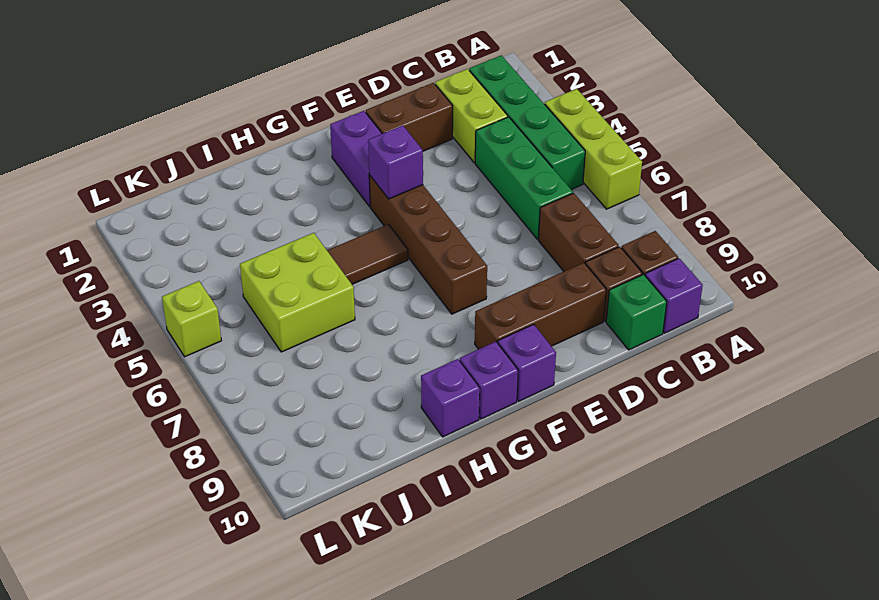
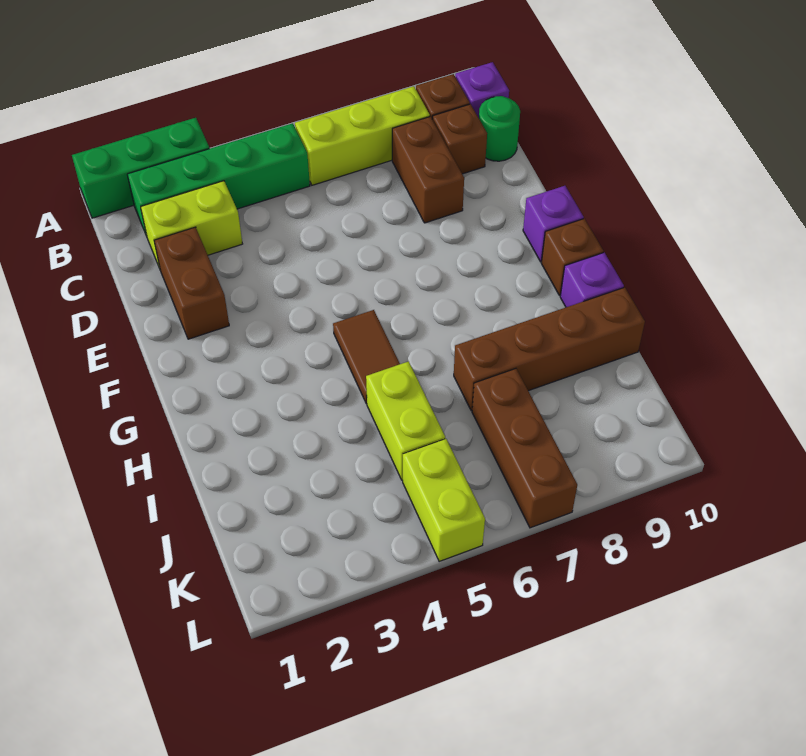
lime brick A4:A6 level 1 -> lime brick B6:B8 level 1
green brick C4:C6 level 1 -> green brick A1:A3 level 1
brown brick C7:C8 level 1 -> brown brick C8:D8 level 1
green brick C10 level 1 -> green round brick C10 level 1
brown brick D9:F9 level 1 -> brown brick J7:L7 level 1
purple brick F2:F3 level 1 -> none
brown brick F4:F7 level 1 -> brown brick I7:I10 level 1
purple brick F4 level 2 -> none
purple brick G10 level 1 -> brown brick G10 level 1
lime brick I5:J6 level 1 -> lime brick I5:J5 level 1
lime brick L5 level 1 -> lime brick K5:L5 level 1

